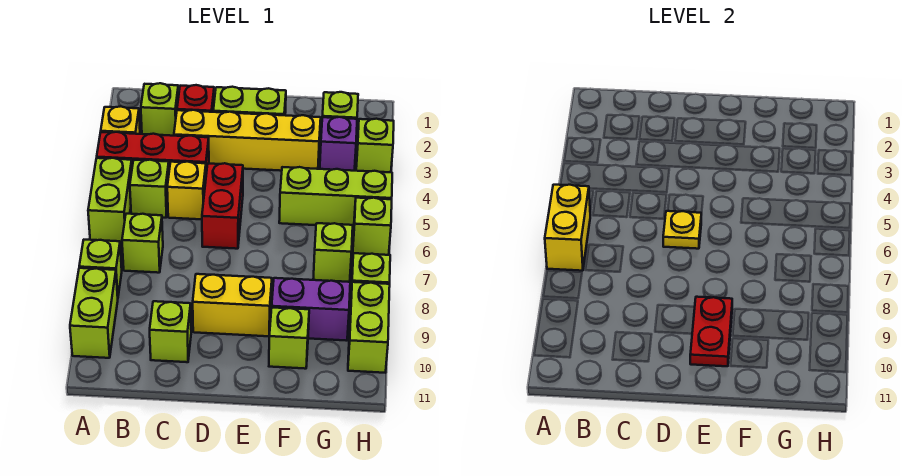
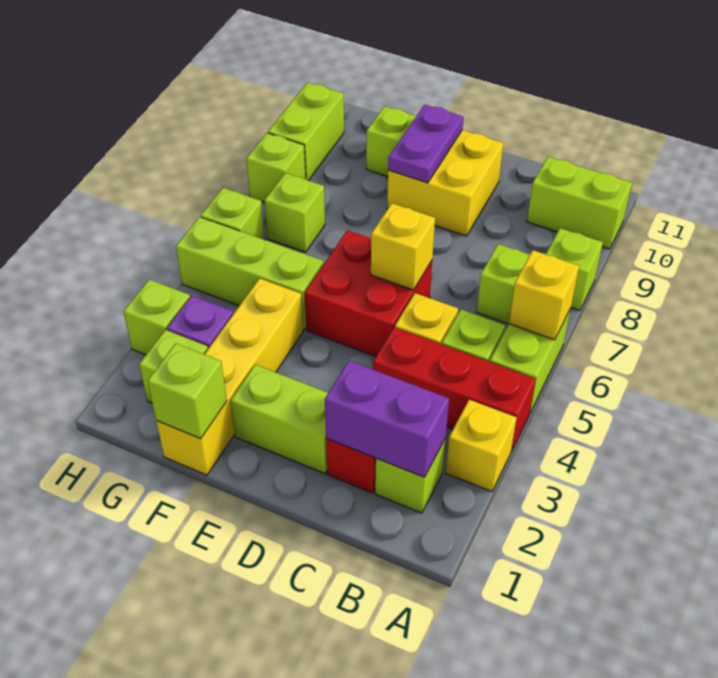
yellow brick A6:A7 level 2 -> yellow brick A6 level 2
lime brick A9:A10 level 1 -> lime brick A10:B10 level 1
yellow brick C3:F3 level 1 -> yellow brick F1:F4 level 1
lime brick C10 level 1 -> lime brick F1 level 2
red brick D5:D6 level 1 -> red brick D5:E6 level 1
yellow plate D6 level 2 -> yellow brick D6 level 2
yellow brick D9:E9 level 1 -> yellow brick D9:E10 level 1
red plate E9:E10 level 2 -> purple plate E9:E10 level 2
purple brick F9:G9 level 1 -> purple brick B2:C2 level 2

